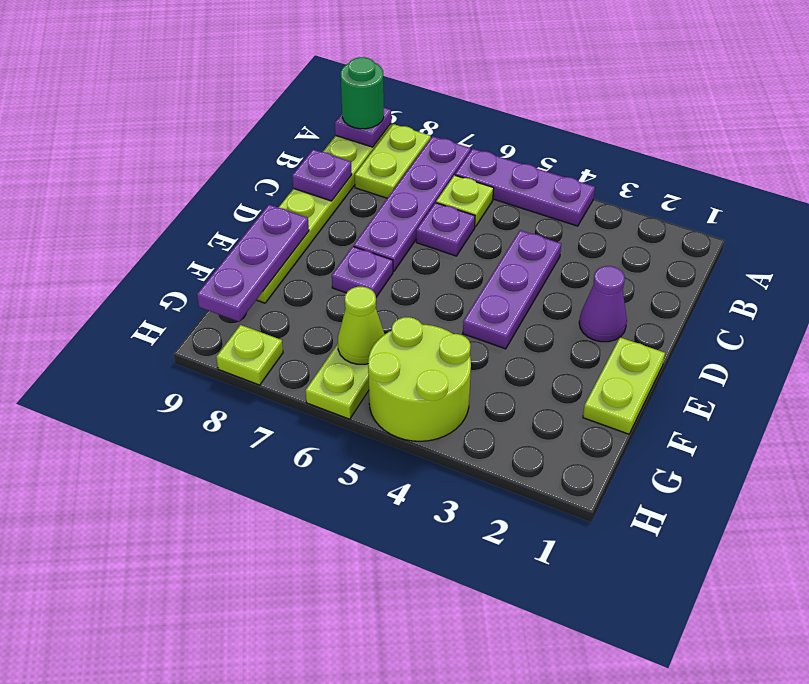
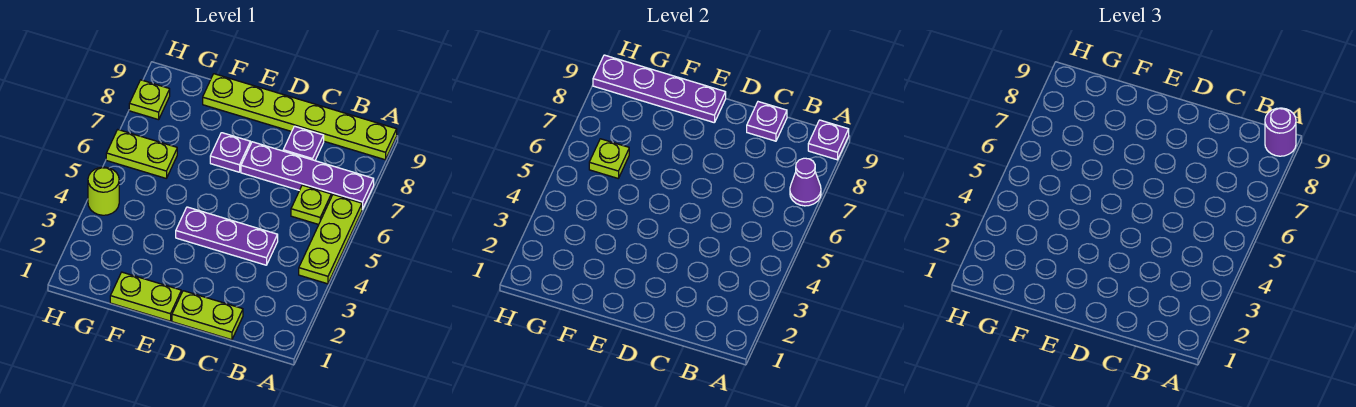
purple plate A4:A6 level 1 -> lime plate A4:A6 level 1
lime plate A8:B8 level 1 -> lime plate C1:D1 level 1
green round brick A9 level 3 -> purple round brick A9 level 3
purple plate C6 level 1 -> purple plate C8 level 1
purple cone D2 level 1 -> purple cone A7 level 2
purple plate E9:G9 level 2 -> purple plate E9:H9 level 2
lime round brick G4:H5 level 1 -> lime round brick H4 level 1
lime cone G6 level 2 -> lime plate G6 level 2

